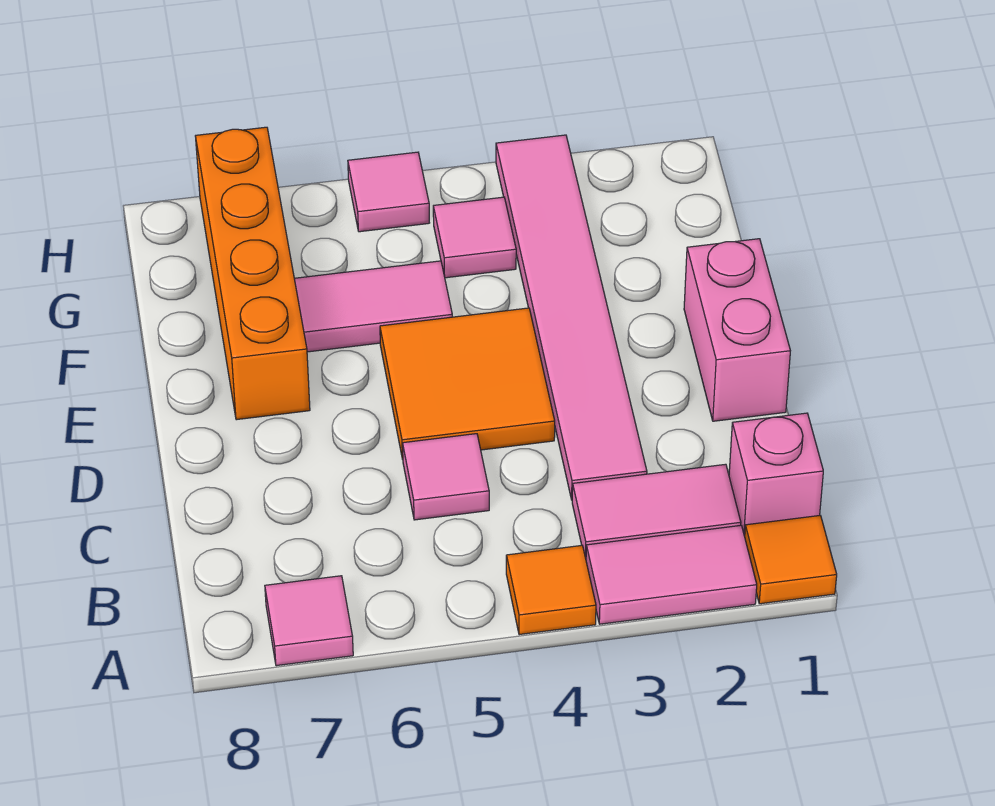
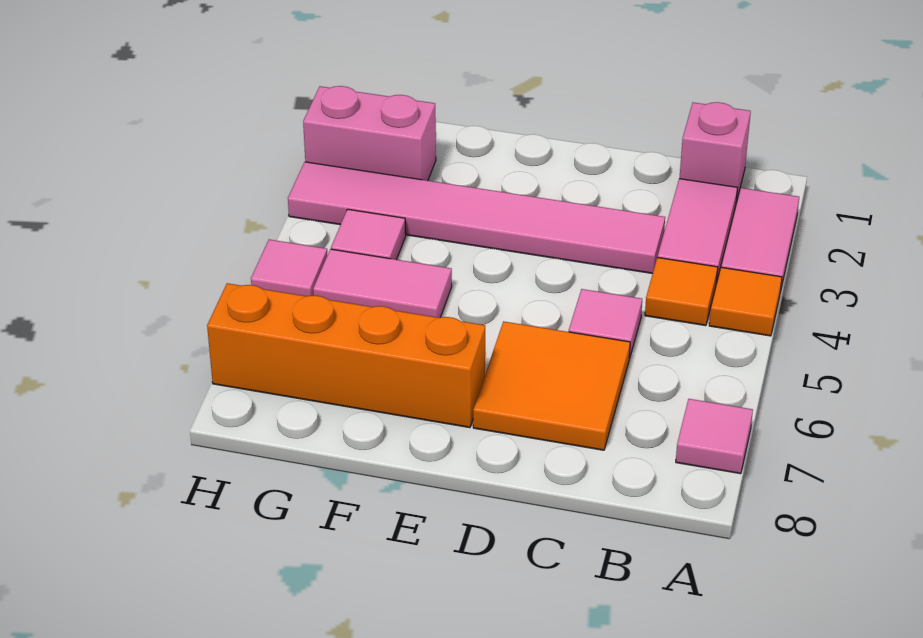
orange tile A1 level 1 -> orange tile B4 level 1
pink brick D1:E1 level 1 -> pink brick G2:H2 level 1
orange tile D4:E5 level 1 -> orange tile C6:D7 level 1
pink tile F5:F6 level 1 -> pink tile F5:G5 level 1

